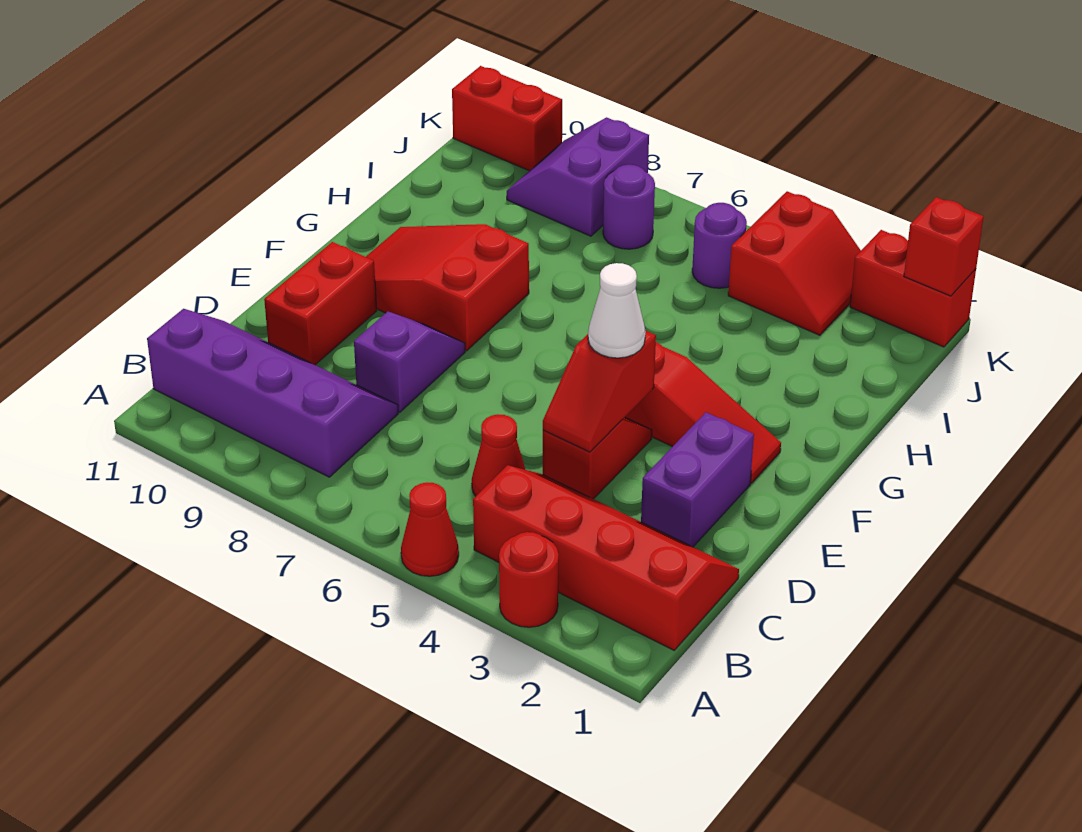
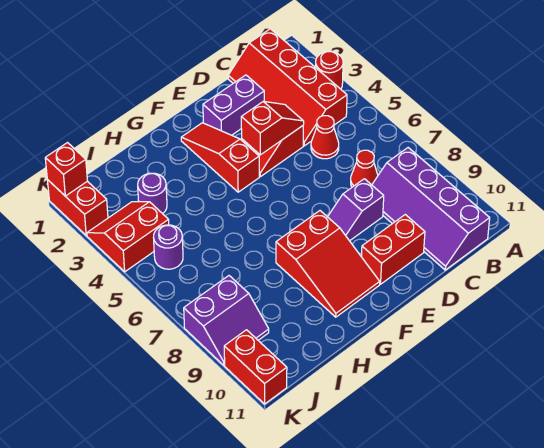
red cone A5 level 1 -> red cone C7 level 1
white cone E4 level 3 -> none
purple round brick J7 level 1 -> purple round brick I3 level 1

